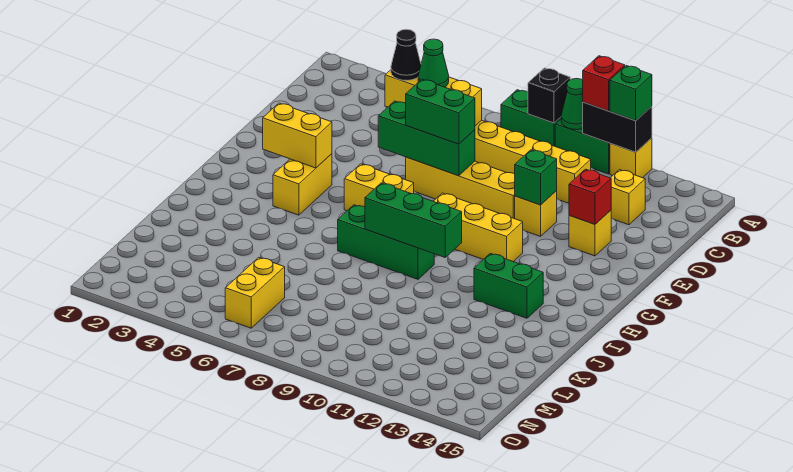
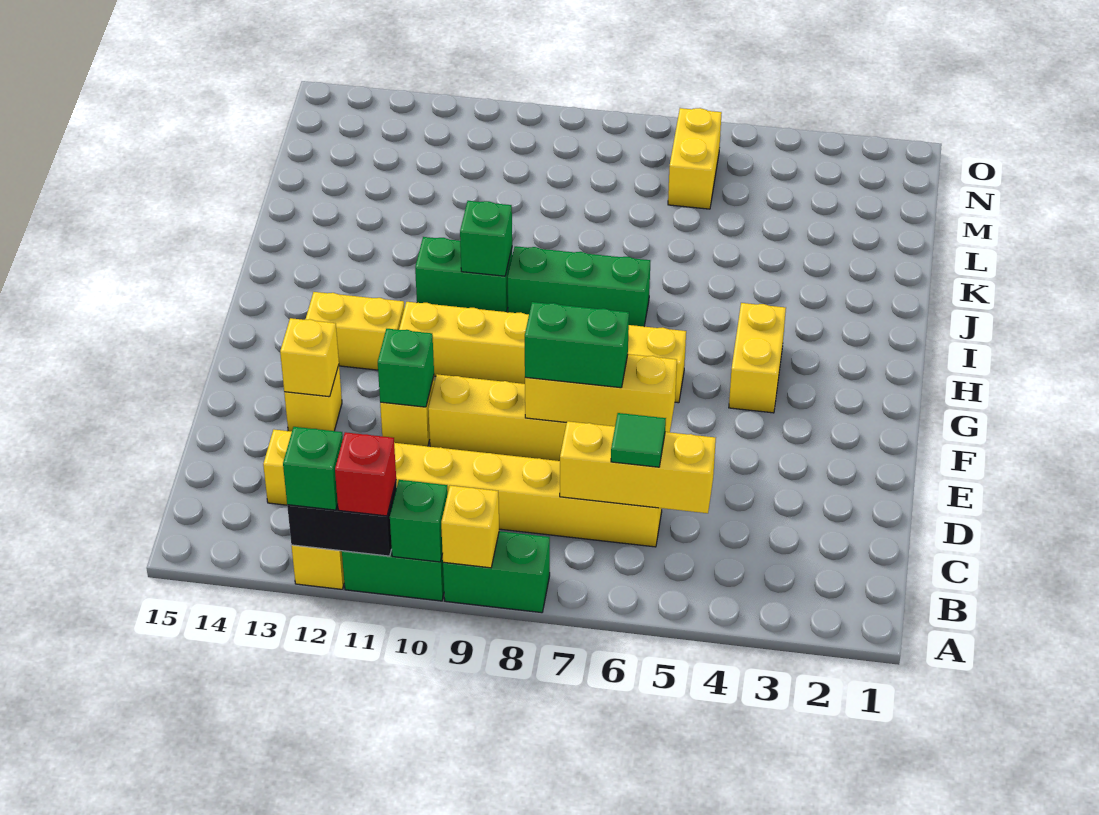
black brick A9 level 2 -> yellow brick A9 level 2
green cone A10 level 2 -> green brick A10 level 2
black cone C5 level 3 -> none
green cone C6 level 3 -> green tile C6 level 3
green brick E6:E8 level 2 -> yellow brick E6:E8 level 2
red brick E13 level 2 -> yellow brick E13 level 2
yellow brick G3:G4 level 2 -> yellow brick G12:G13 level 1
green brick I8:I10 level 2 -> green brick I10 level 2
green brick I12:I13 level 1 -> green brick I10:I11 level 1

